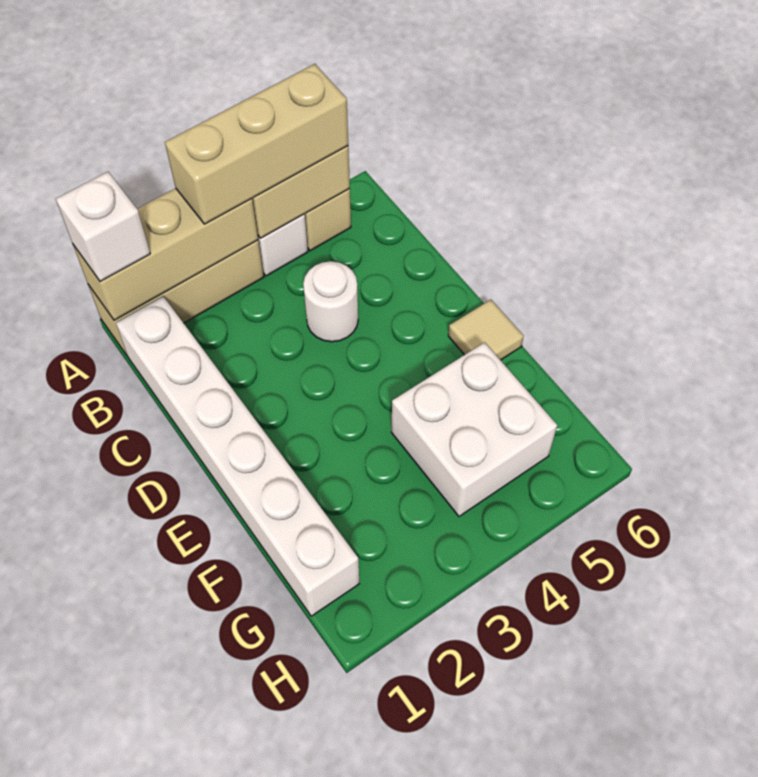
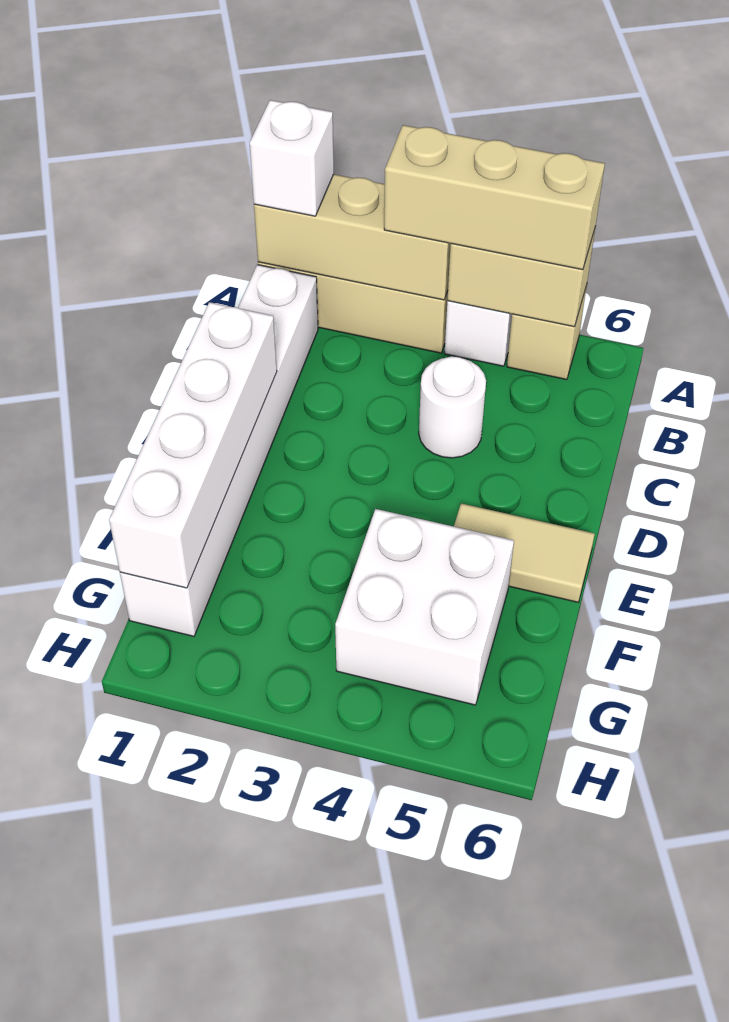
none -> white brick D1:G1 level 2
tan tile E6 level 1 -> tan tile E5:E6 level 1

